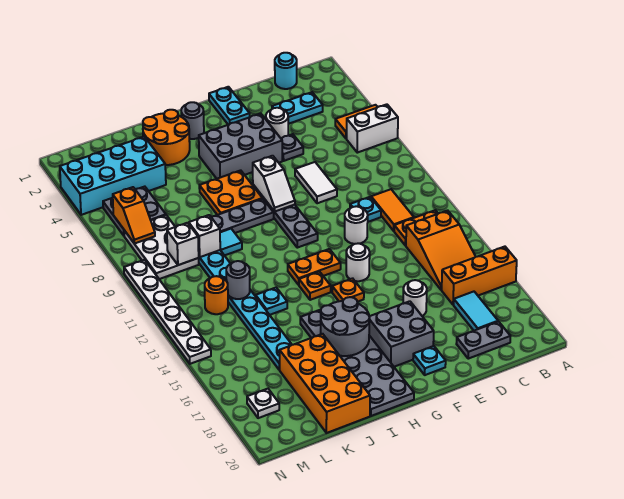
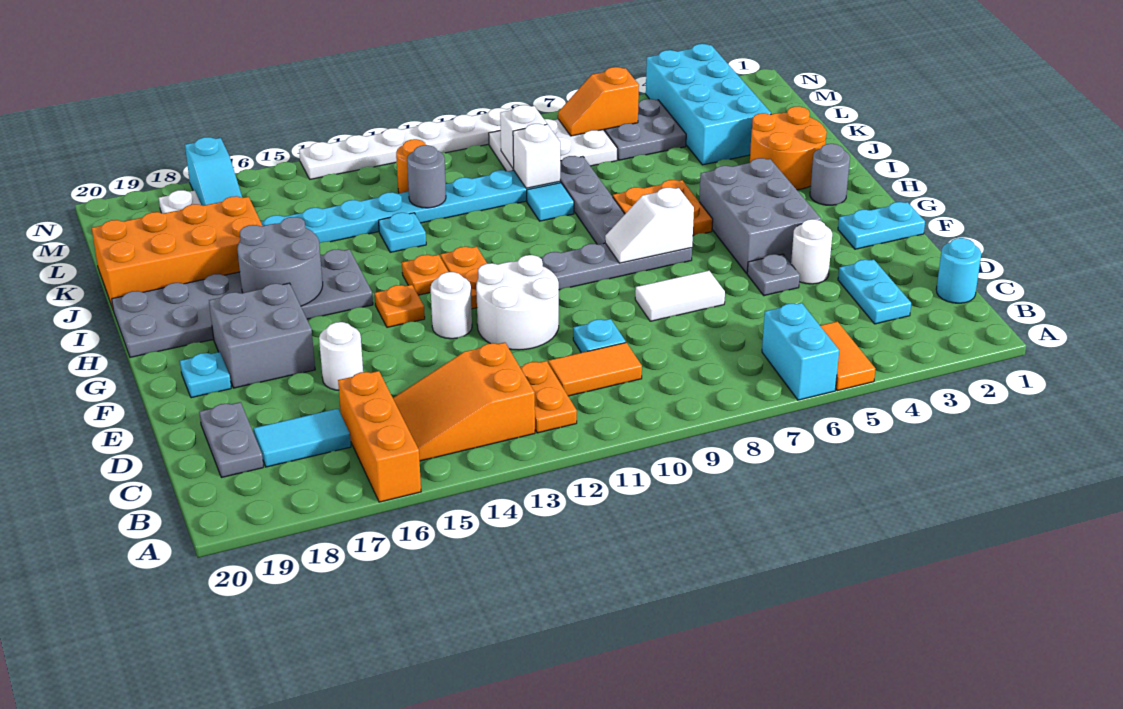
white brick A6:B6 level 1 -> cyan brick A6:B6 level 1
white round brick E11 level 1 -> white round brick E11:F12 level 1
none -> cyan slope L17:N17 level 1 top N

